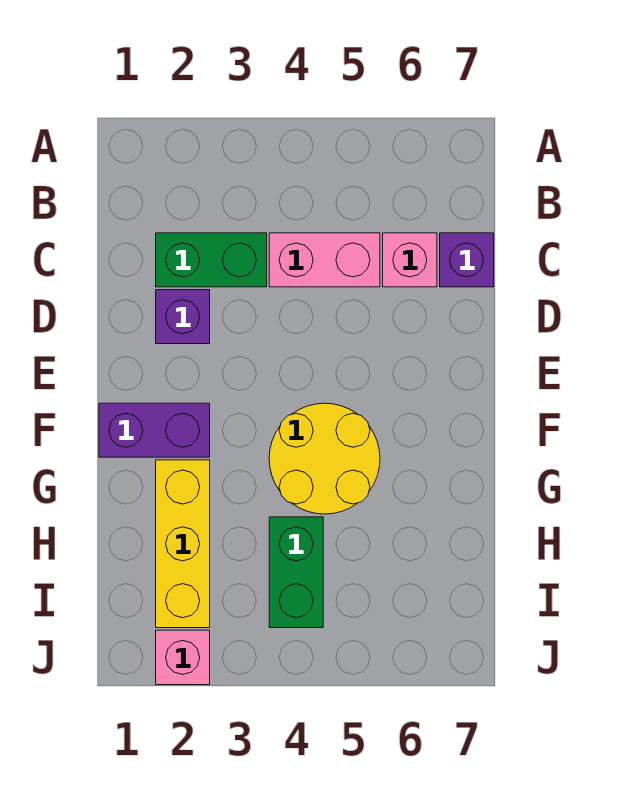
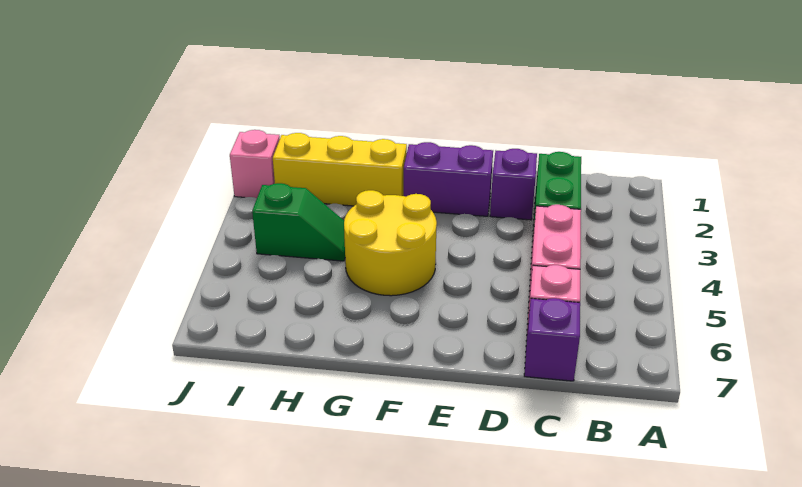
purple brick F1:F2 level 1 -> purple brick E2:F2 level 1
green brick H4:I4 level 1 -> green slope H4:I4 level 1 top I

